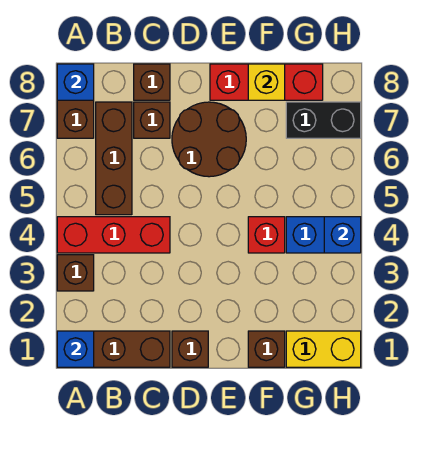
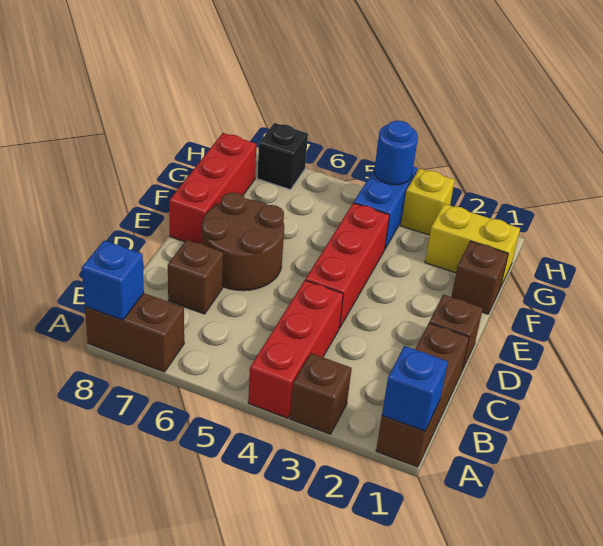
brown brick B5:B7 level 1 -> none
brown brick C8 level 1 -> none
red brick F4 level 1 -> red brick D4:F4 level 1
yellow brick F8 level 2 -> yellow brick H3 level 1
yellow brick G1:H1 level 1 -> yellow brick G1:G2 level 1
black brick G7:H7 level 1 -> black brick H7 level 1
blue brick H4 level 2 -> blue round brick H4 level 2

